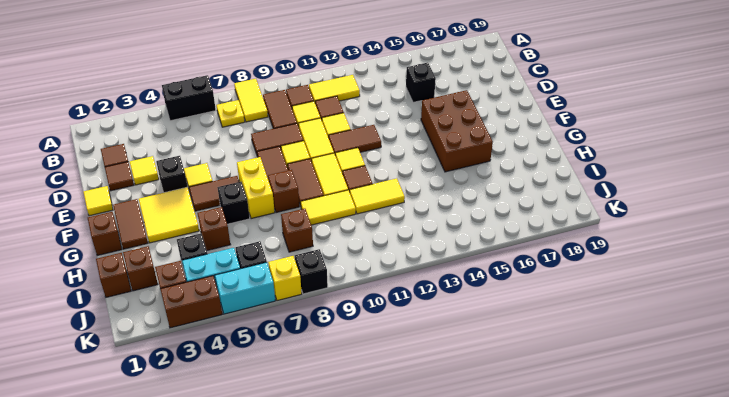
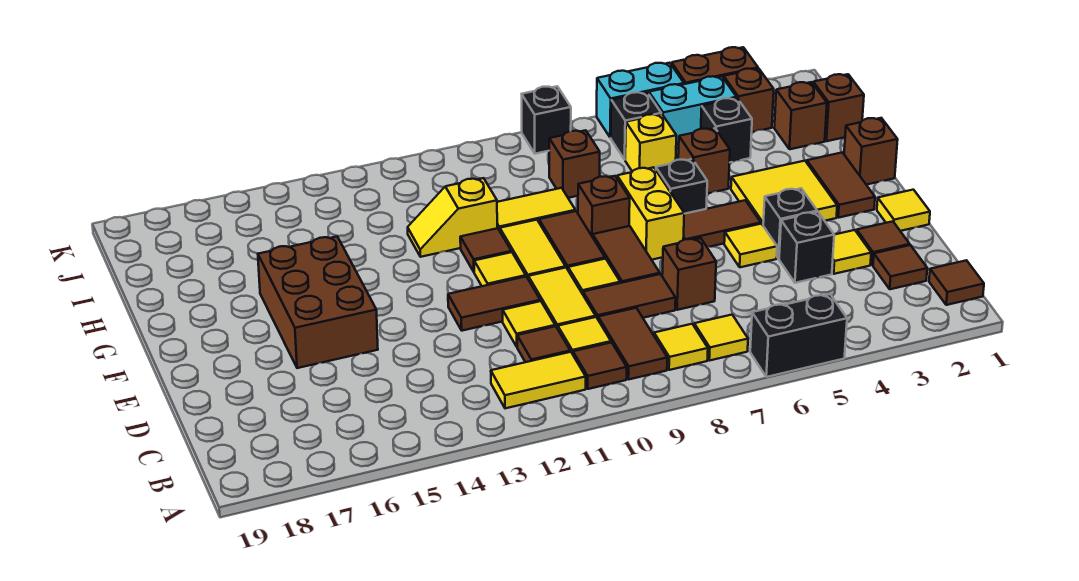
yellow tile A8:B8 level 1 -> yellow tile B8 level 1
none -> brown tile B1 level 1
yellow plate B7 level 1 -> yellow tile B7 level 1
black brick C15 level 1 -> black brick D4 level 1
none -> brown brick D7 level 1
yellow tile H11:H12 level 1 -> yellow slope H11:H12 level 1 top 11
yellow brick K7 level 1 -> yellow brick I6 level 1

